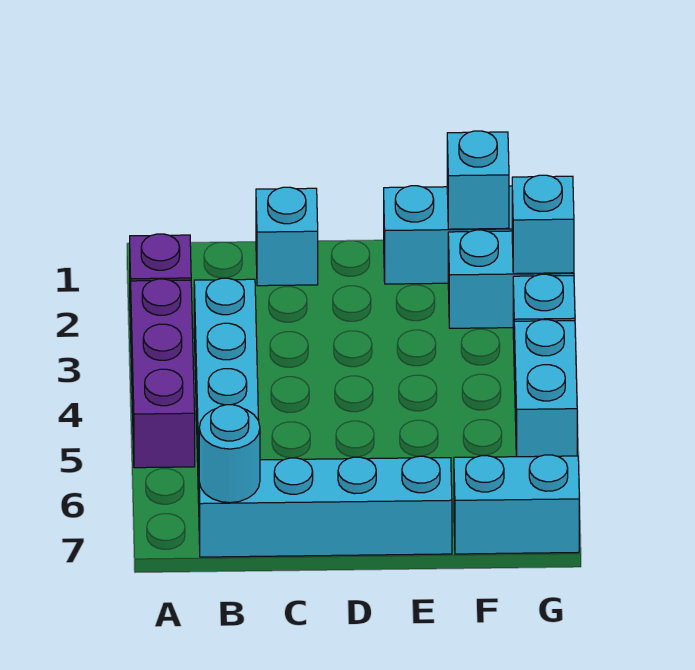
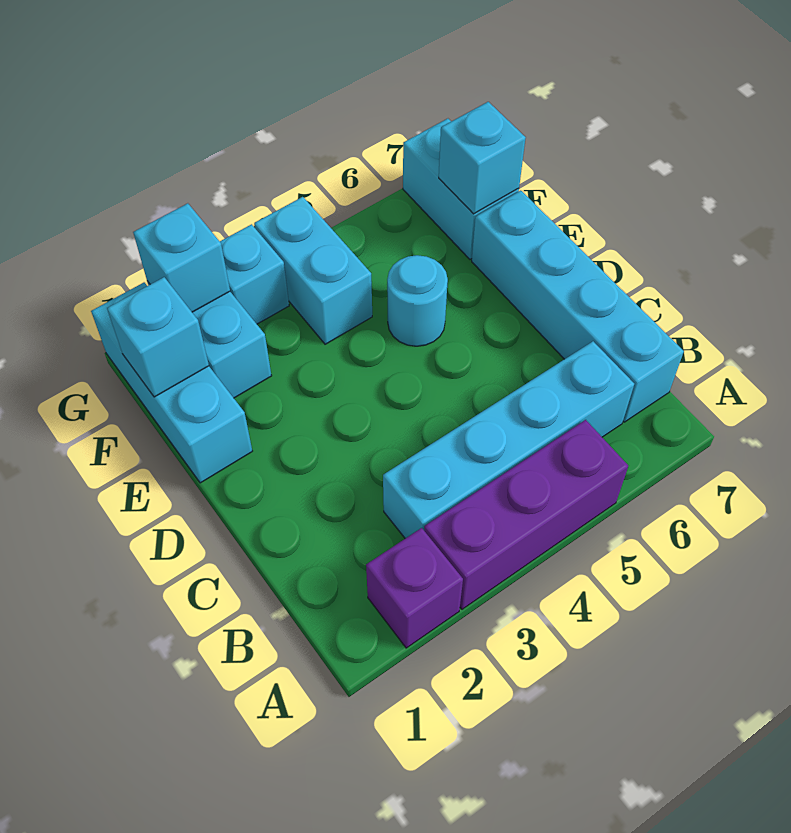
cyan round brick B7 level 2 -> cyan round brick E5 level 1
cyan brick C1 level 1 -> cyan brick F7 level 2
cyan brick G4:G5 level 1 -> cyan brick F4:G4 level 1

